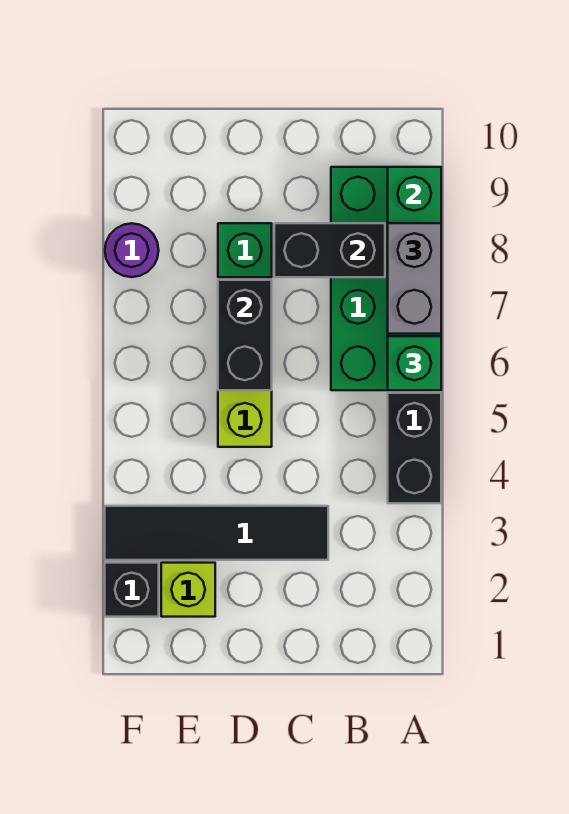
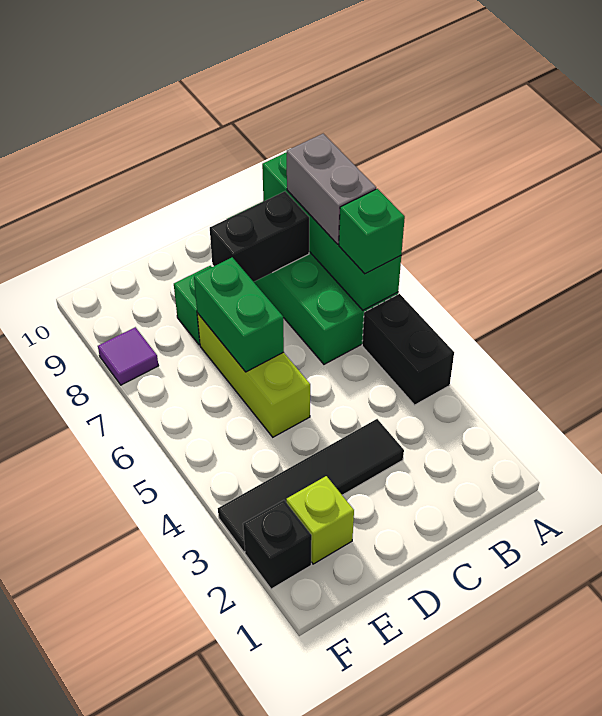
black brick D6:D7 level 2 -> green brick D6:D7 level 2
purple round brick F8 level 1 -> purple tile F8 level 1

